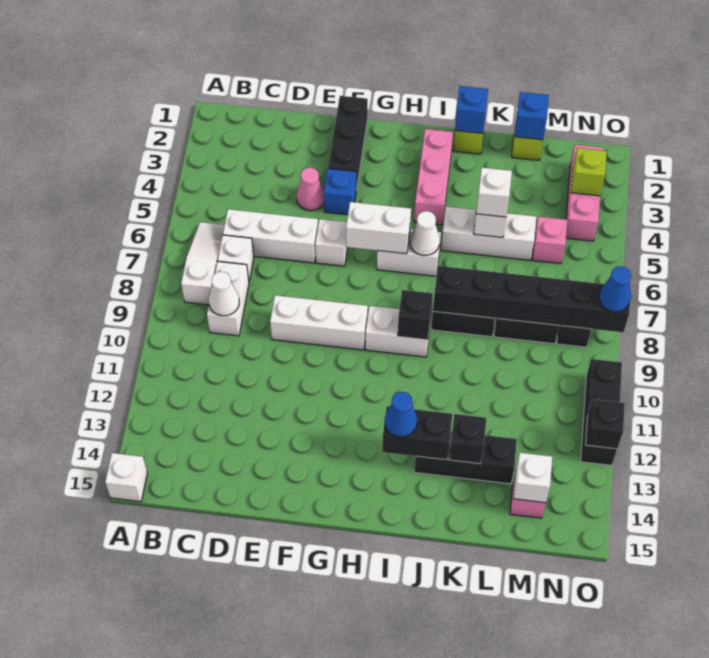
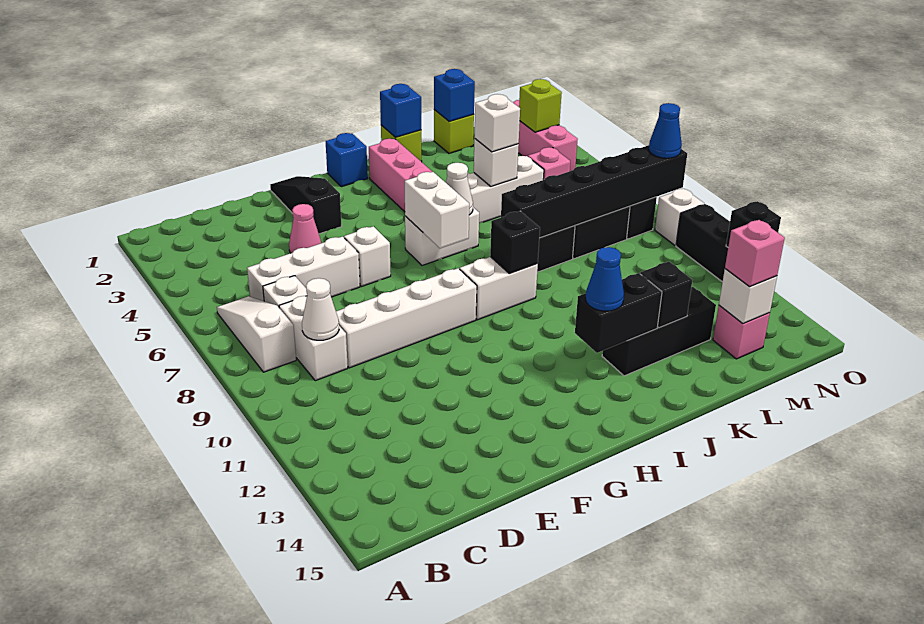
white brick A15 level 1 -> white brick O9 level 1
white brick E9:G9 level 1 -> white brick D9:G9 level 1
black brick F1:F3 level 1 -> black slope F1:F3 level 1 top 3
blue brick F4 level 1 -> blue brick H1 level 1
white brick G6:H6 level 2 -> white brick H6:H7 level 2
none -> pink brick M14 level 3

